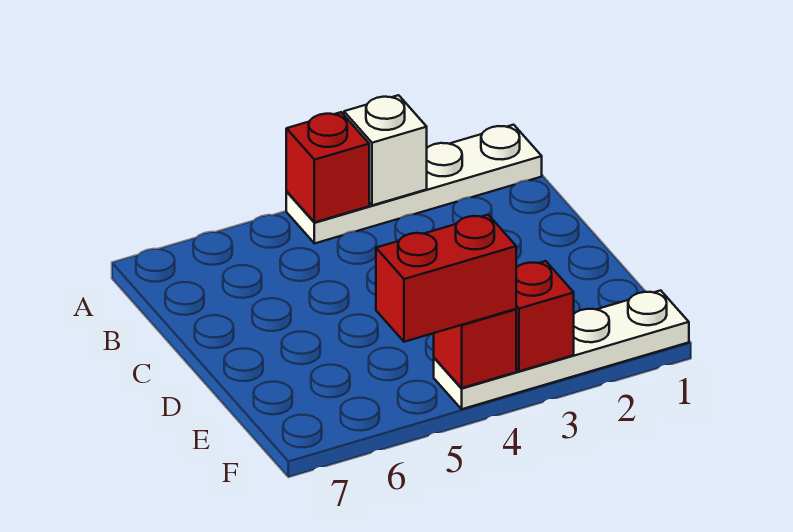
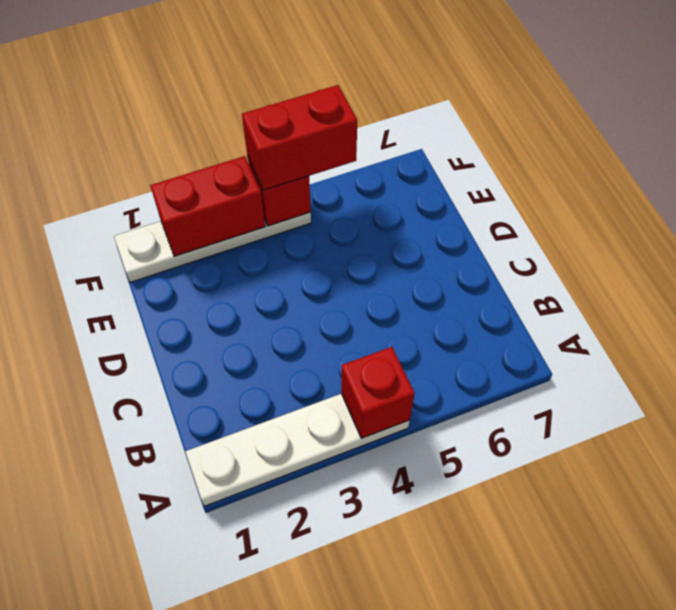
white brick A3 level 2 -> none
red brick F3 level 2 -> red brick F2:F3 level 2

